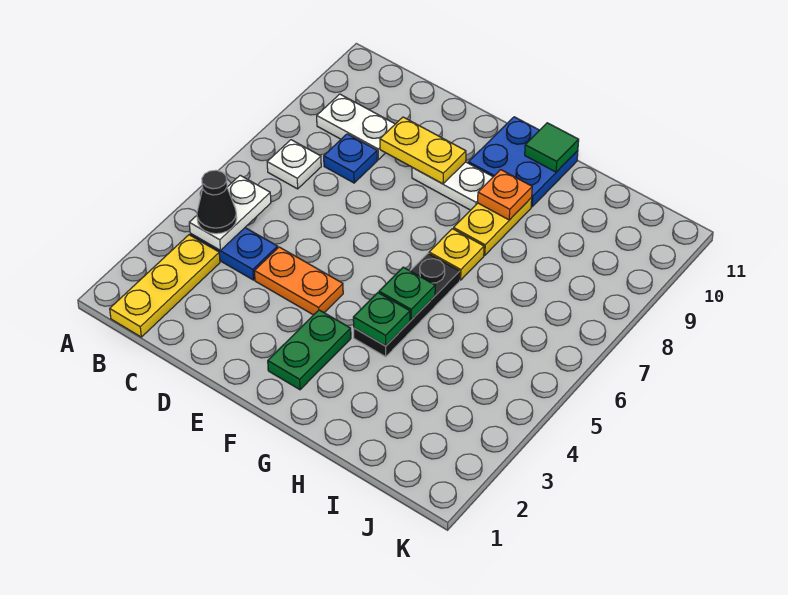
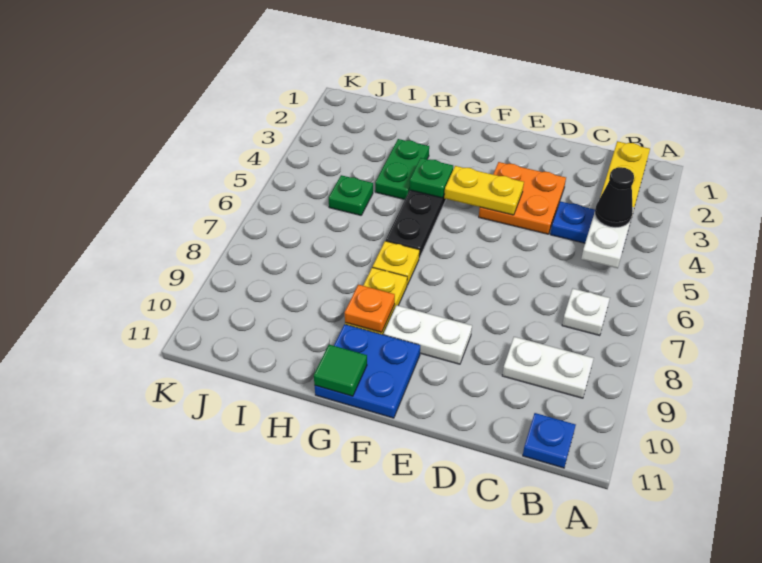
blue plate C8 level 1 -> blue plate B11 level 1
orange plate D4:E4 level 1 -> orange plate D3:E4 level 1
yellow plate D9:E9 level 2 -> yellow plate E4:F4 level 2
green plate F2:F3 level 1 -> green plate H3:H4 level 1
green plate G5 level 2 -> green plate I5 level 1

